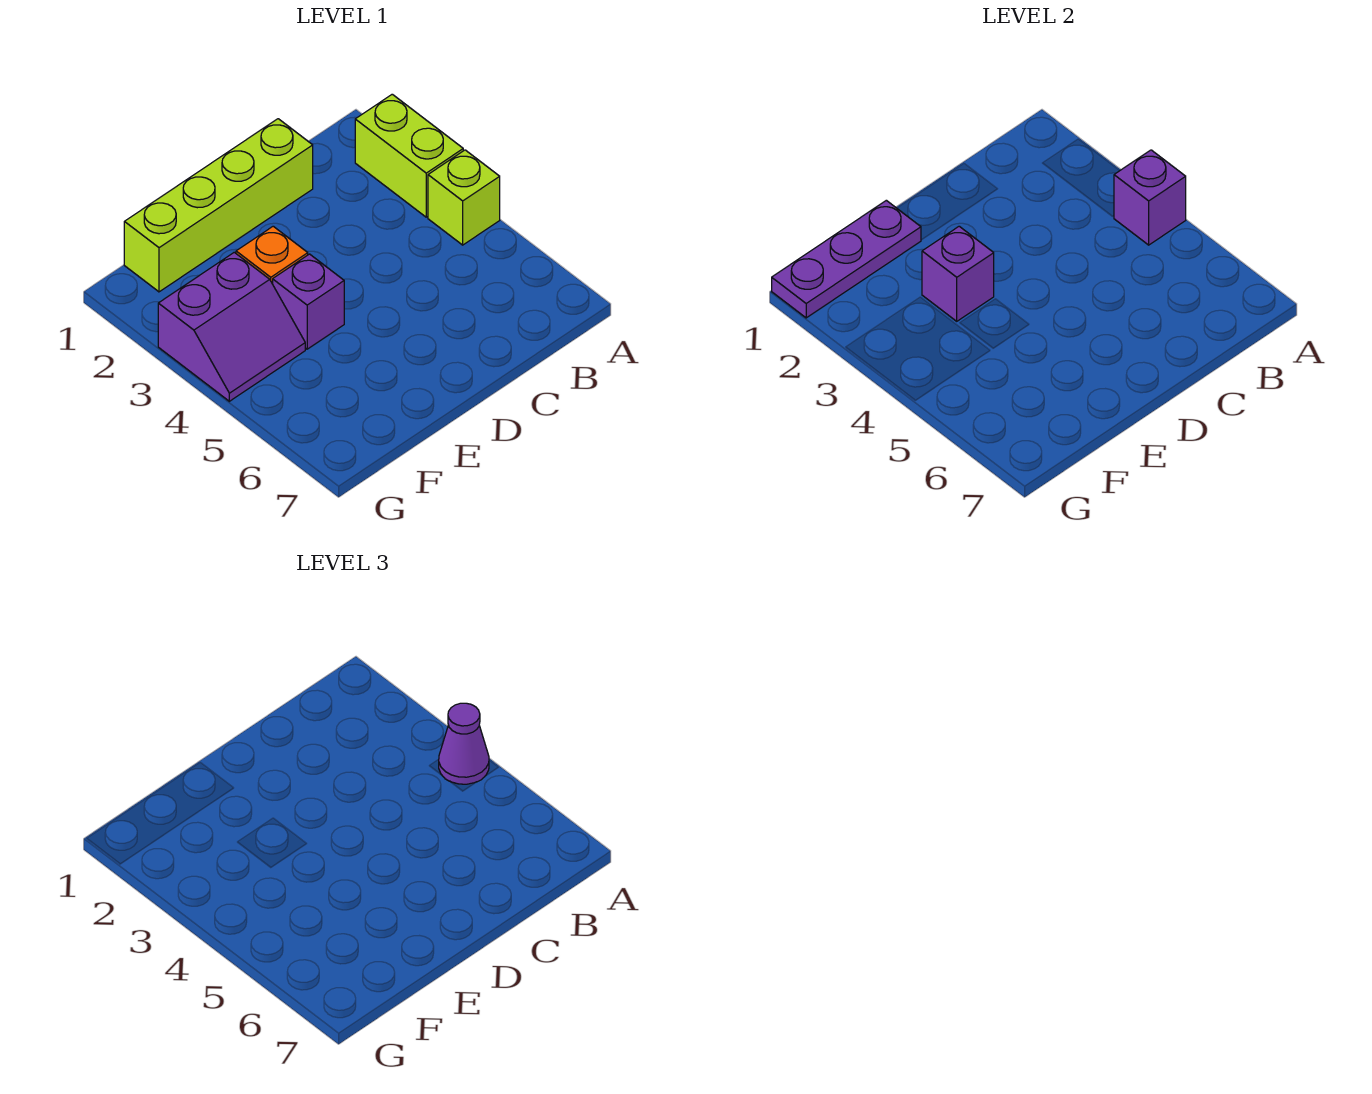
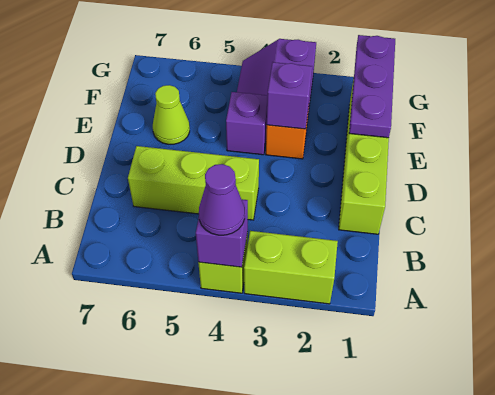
none -> lime brick C4:C6 level 1
none -> lime cone E6 level 1

